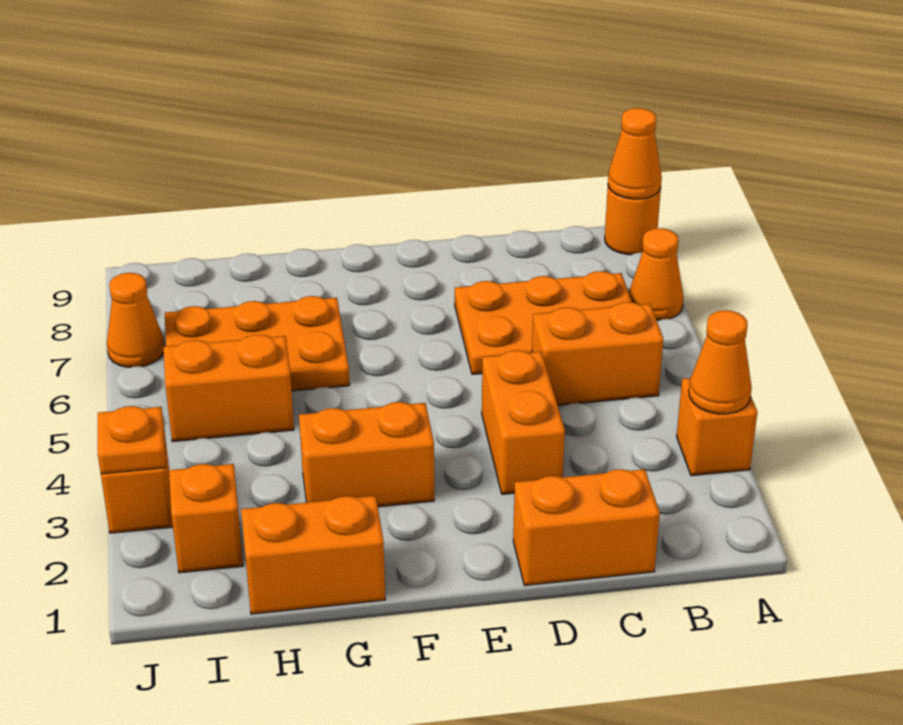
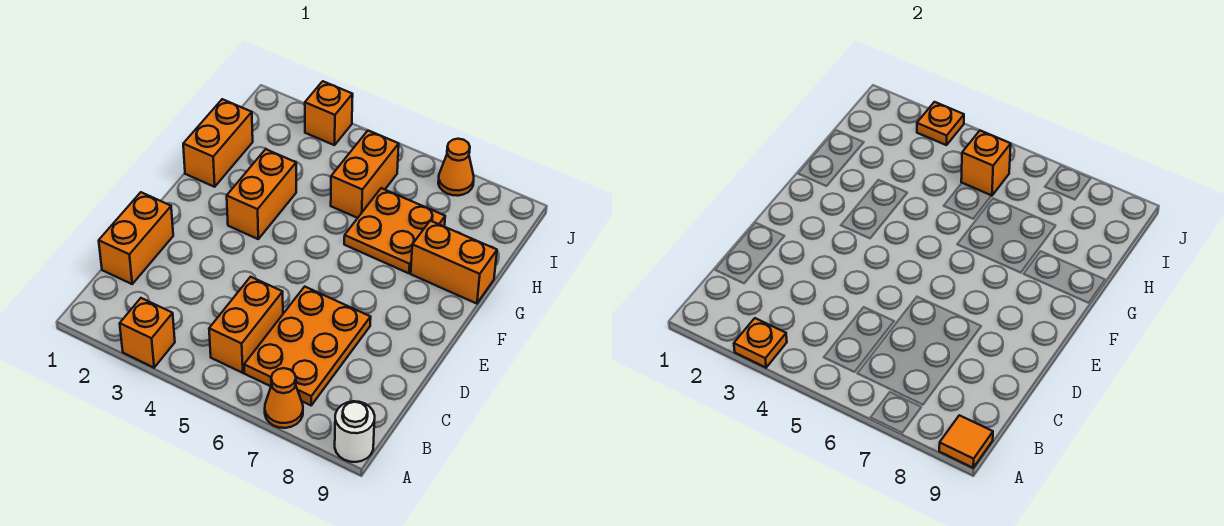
orange cone A3 level 2 -> orange plate A3 level 2
orange round brick A9 level 1 -> white round brick A9 level 1
orange cone A9 level 2 -> orange tile A9 level 2
orange brick D3:D4 level 1 -> orange brick G8:G9 level 1
orange plate G6:I7 level 1 -> orange plate G6:H7 level 1
orange brick I2 level 1 -> orange brick I5 level 2

